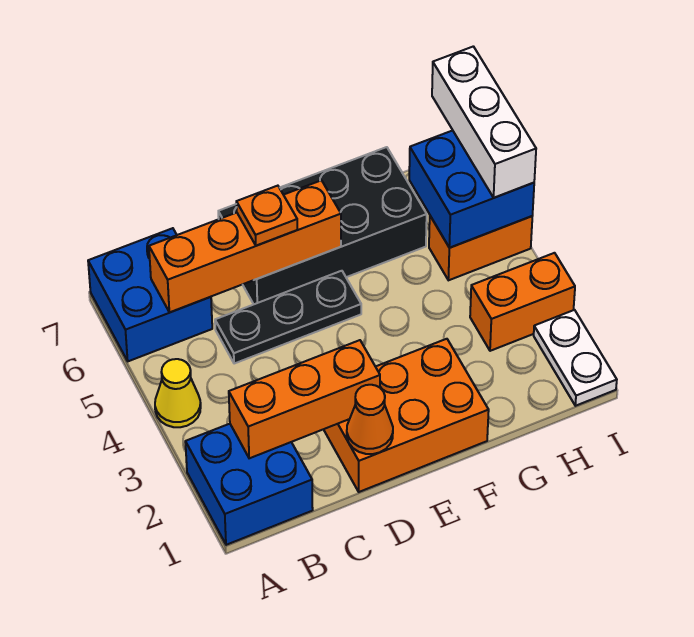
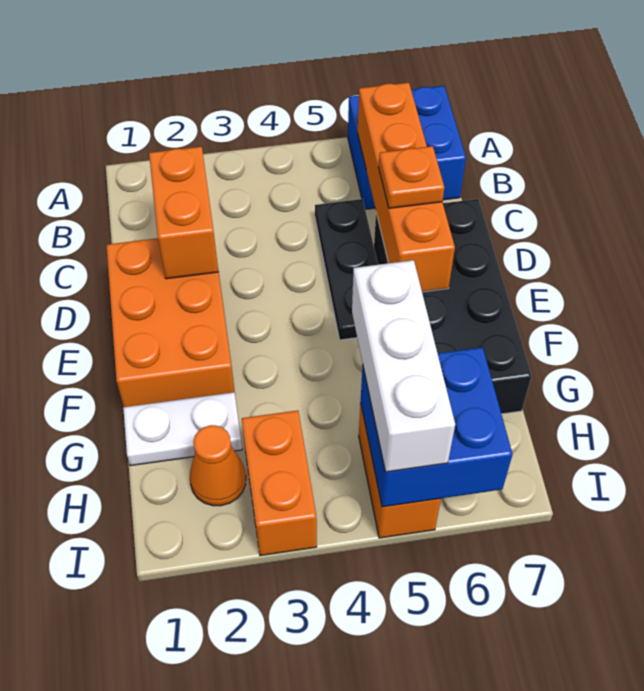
blue brick A1:B2 level 1 -> none
yellow cone A4 level 1 -> none
orange brick B2:D2 level 2 -> orange brick C2:D2 level 2
orange cone D1 level 2 -> orange cone H2 level 1
white plate I1:I2 level 1 -> white plate G1:G2 level 1
white brick I5:I7 level 3 -> white brick G5:I5 level 3

